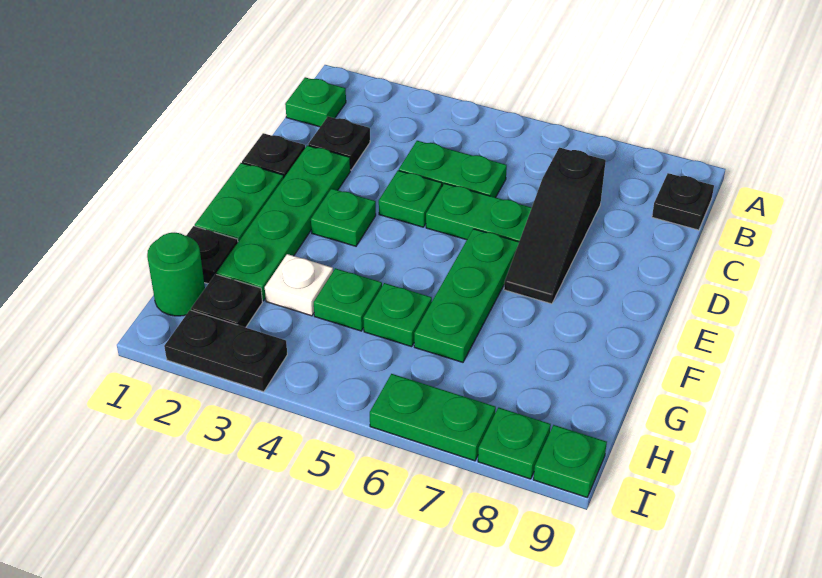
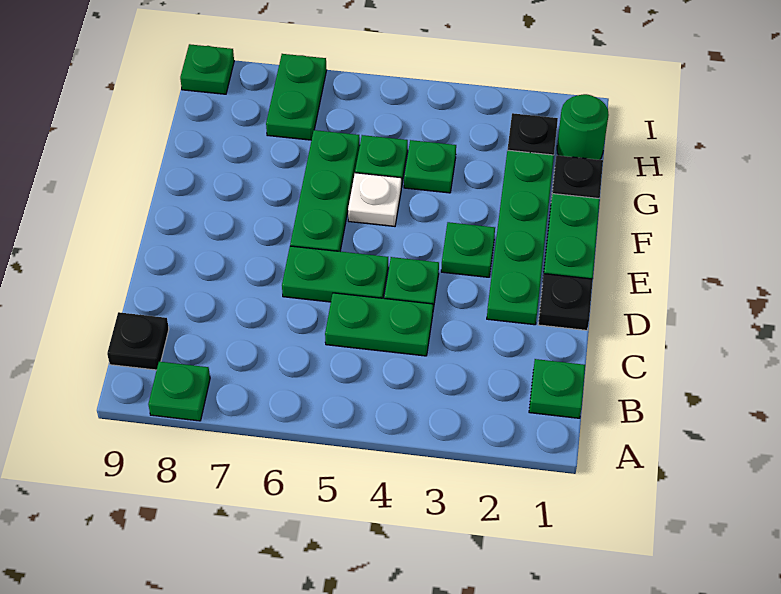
black plate C2 level 1 -> none
black slope C7:E7 level 1 top C -> none
white plate G3 level 1 -> white plate F5 level 1
black plate I2:I3 level 1 -> none
green plate I6:I7 level 1 -> green plate H7:I7 level 1
green plate I8 level 1 -> green plate A8 level 1

